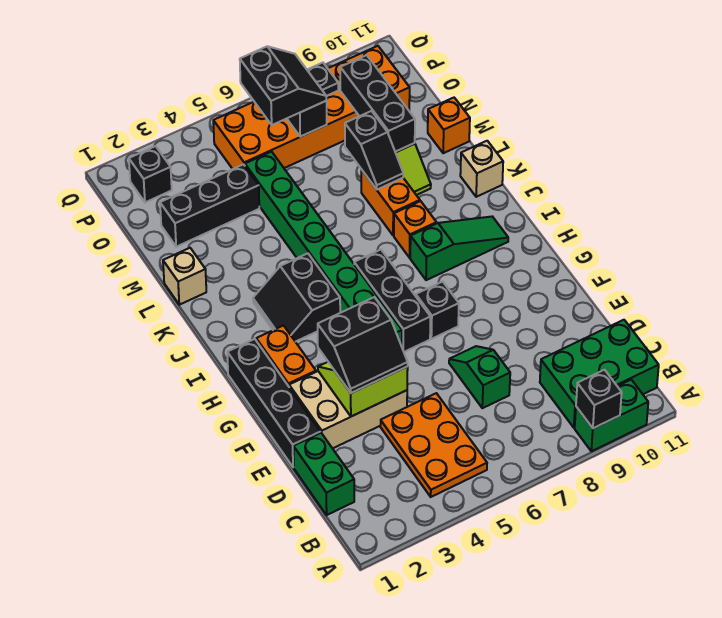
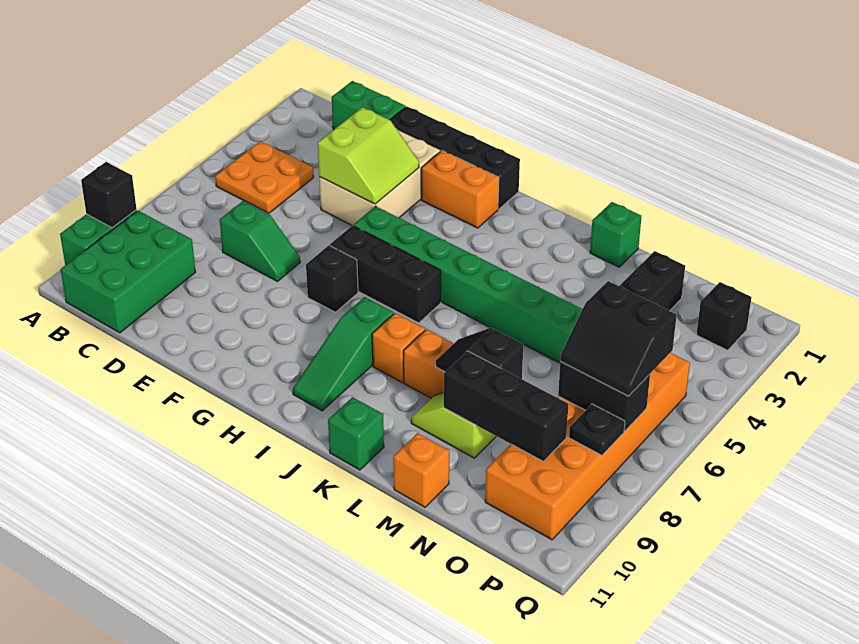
orange plate B4:D5 level 1 -> orange plate B4:C5 level 1
black slope E3:F4 level 3 top F -> none
black slope I3:J4 level 1 top 4 -> none
tan brick K11 level 1 -> green brick K11 level 1
tan brick L1 level 1 -> green brick L1 level 1

